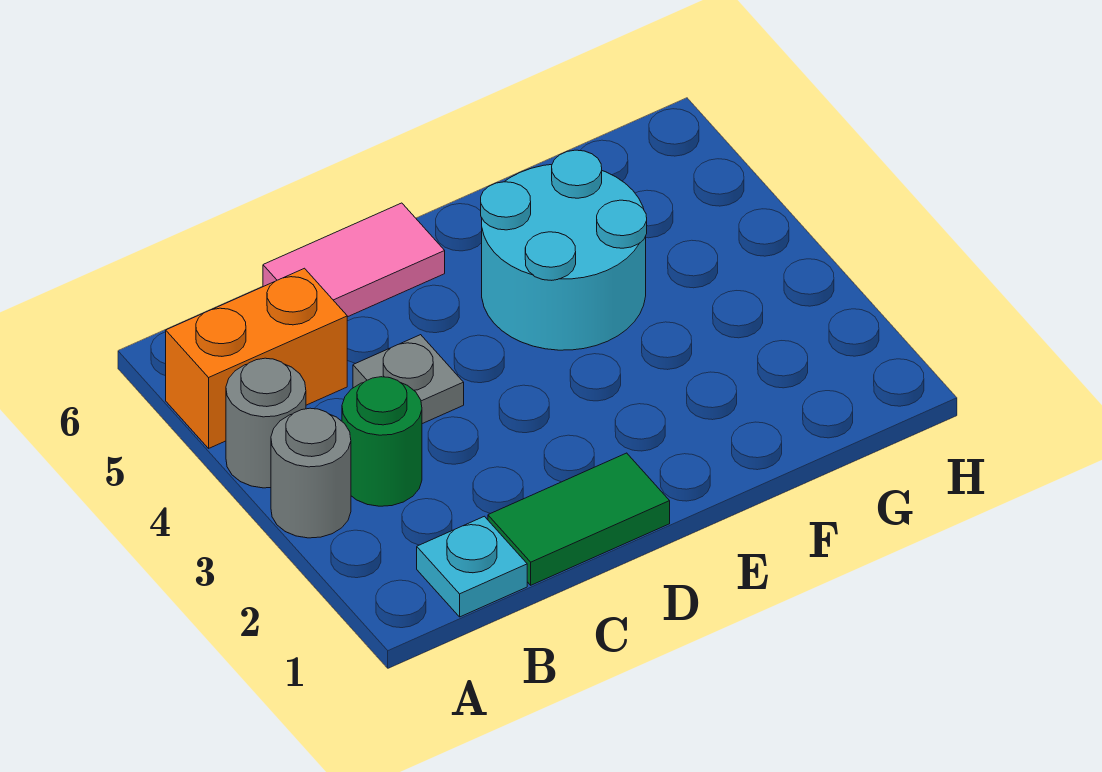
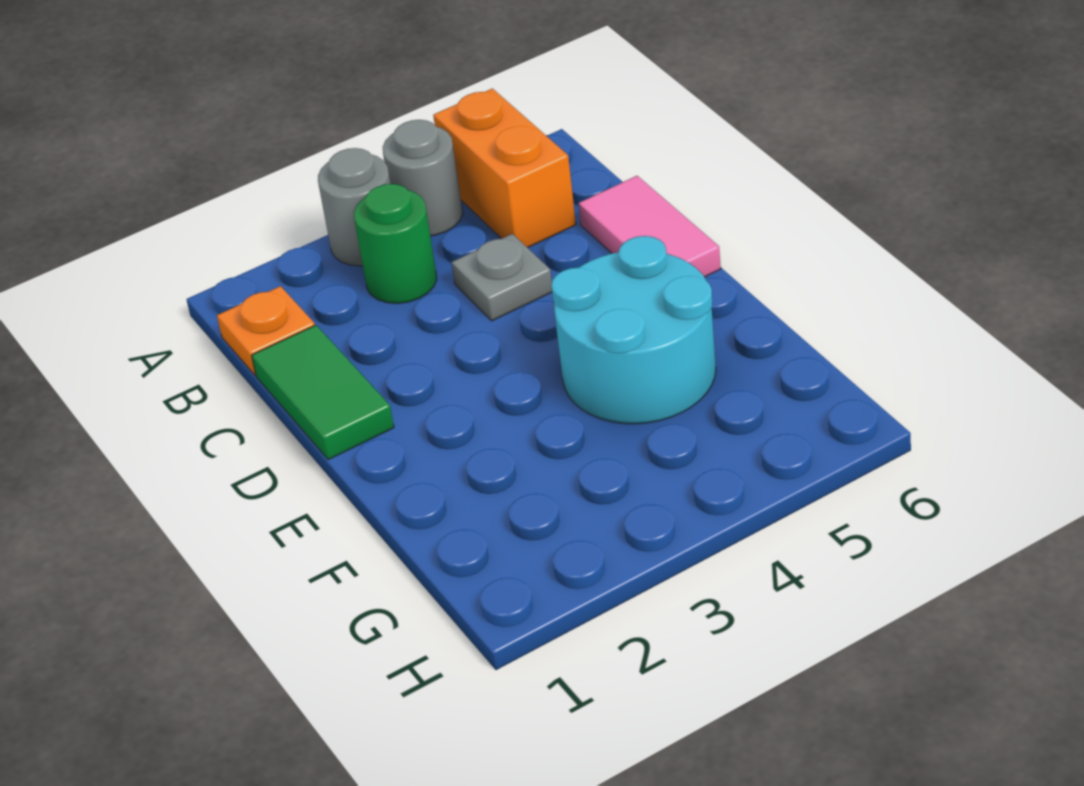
cyan plate B1 level 1 -> orange plate B1 level 1

